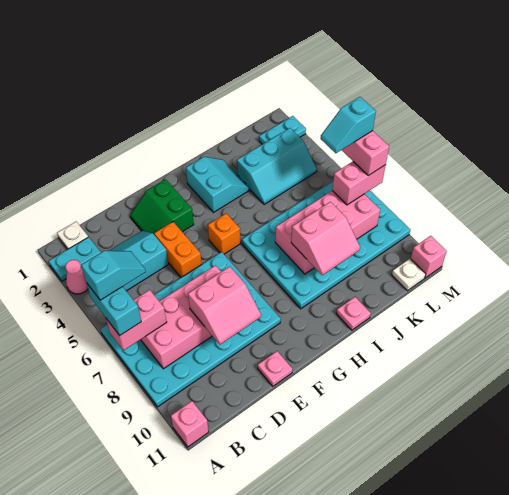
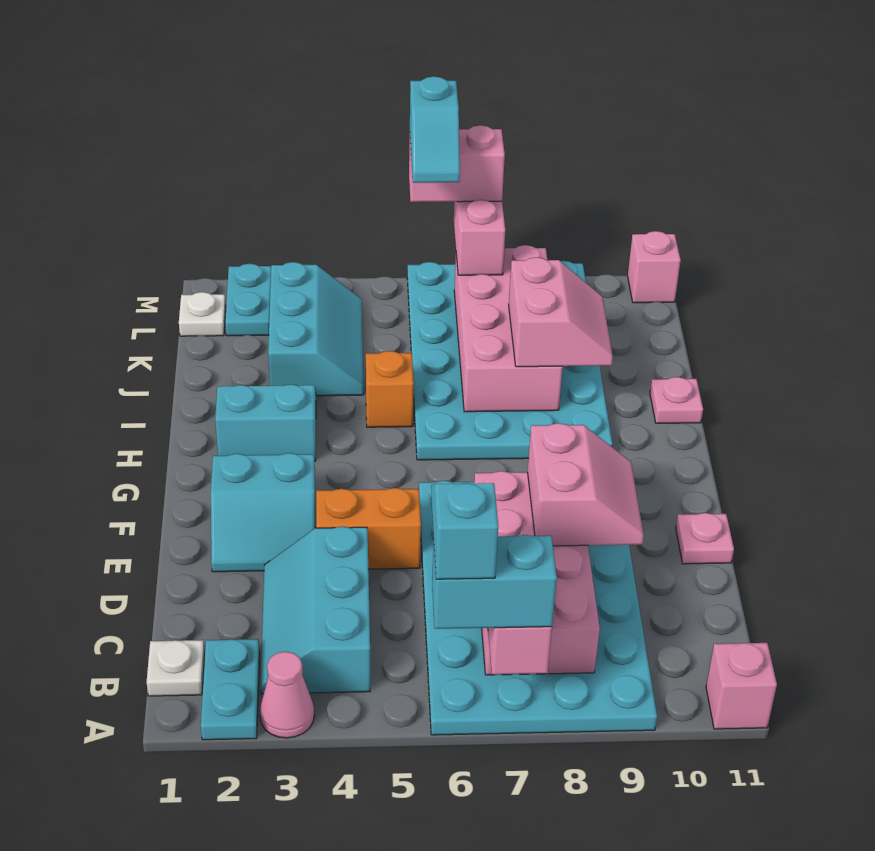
green slope E2:F3 level 1 top F -> cyan slope E2:F3 level 1 top F
orange brick G5 level 1 -> orange brick I5 level 1
white plate L11 level 1 -> white plate L1 level 1

